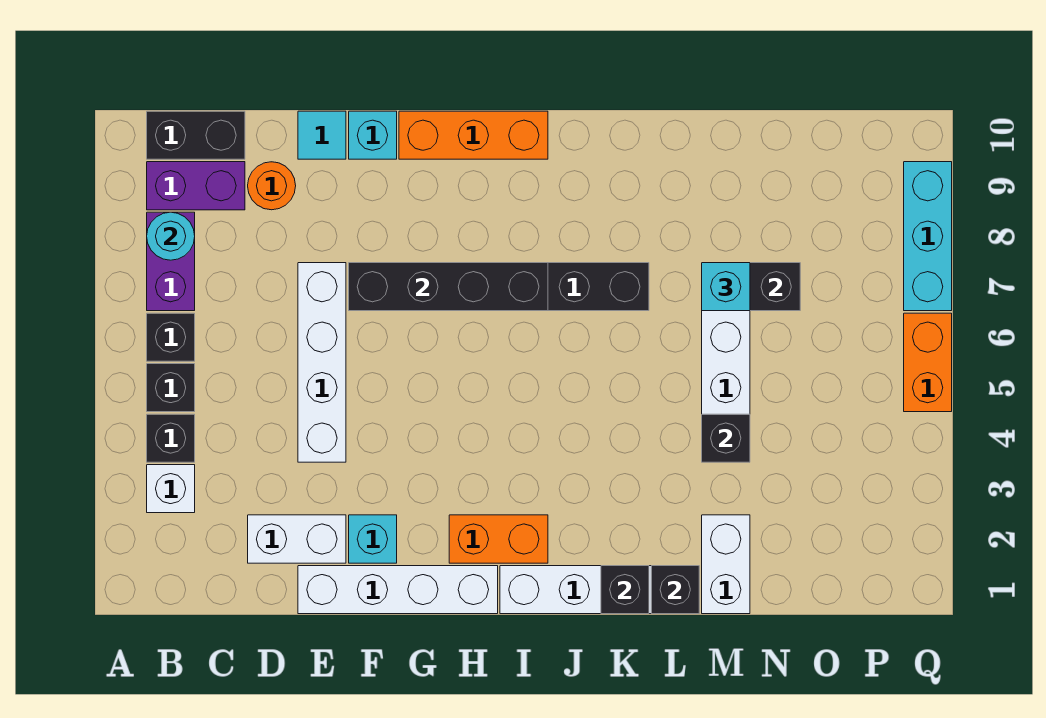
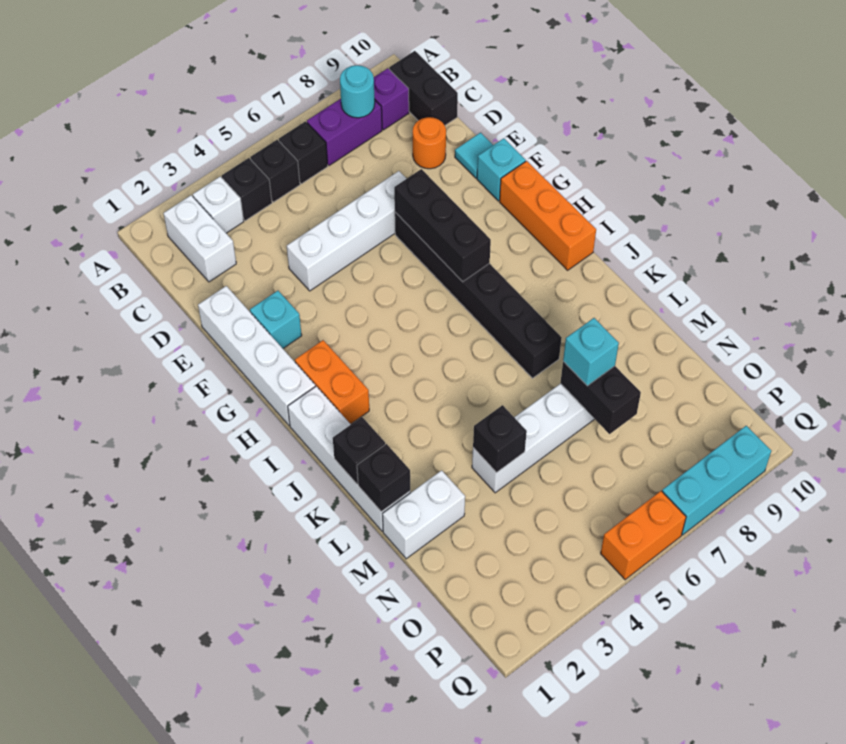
purple brick B9:C9 level 1 -> purple brick B9 level 1
white brick D2:E2 level 1 -> white brick B2:C2 level 1
black brick F7:I7 level 2 -> black brick F7:H7 level 2

